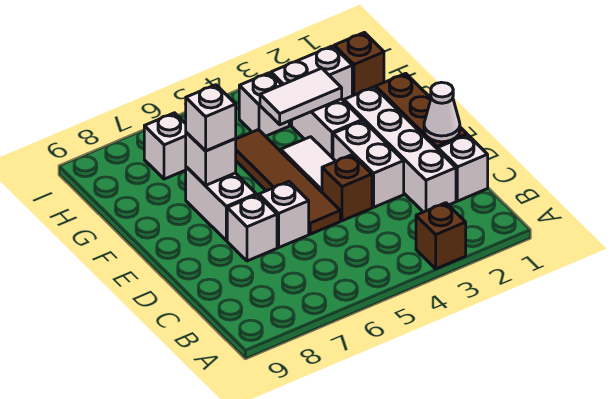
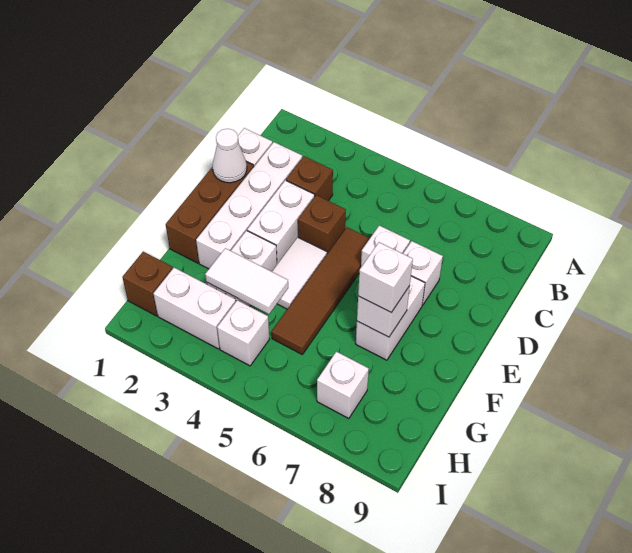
brown brick A3 level 1 -> brown brick C3 level 1

